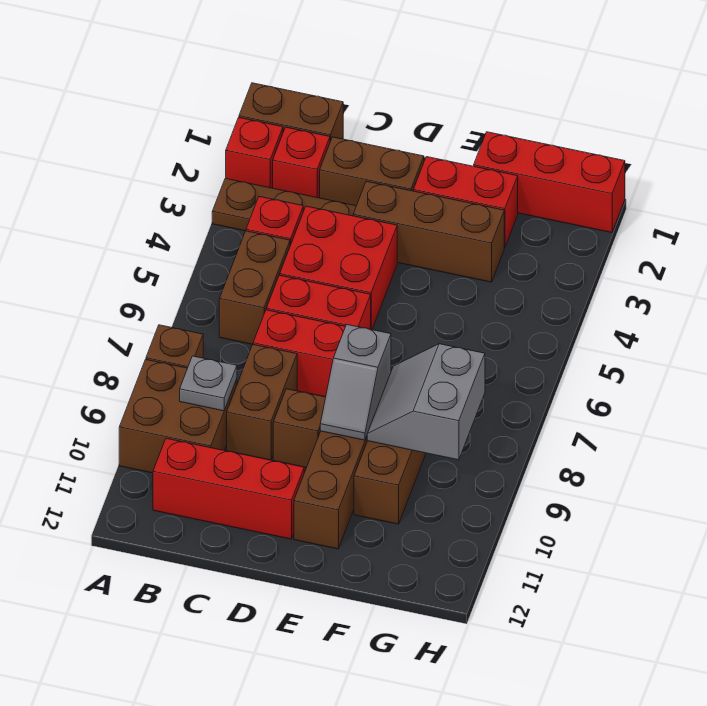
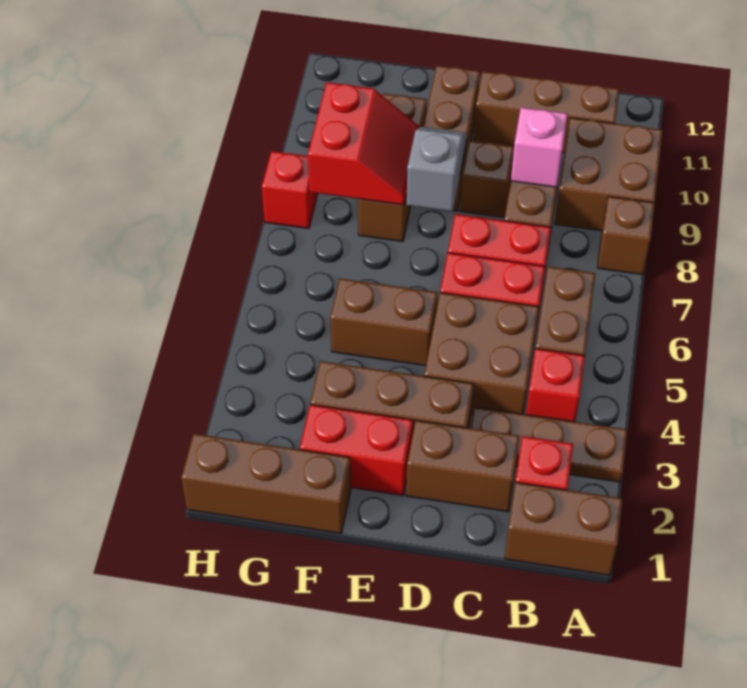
red brick A2 level 1 -> red brick H8 level 1
grey plate B9 level 2 -> none
red brick B11:D11 level 1 -> brown brick B11:D11 level 1
red brick C4:D5 level 1 -> brown brick C4:D5 level 1
none -> pink brick C9 level 2
none -> brown brick E5:F5 level 1
red brick F1:H1 level 1 -> brown brick F1:H1 level 1
grey slope F8:G9 level 2 top G -> red slope F8:G9 level 2 top G

